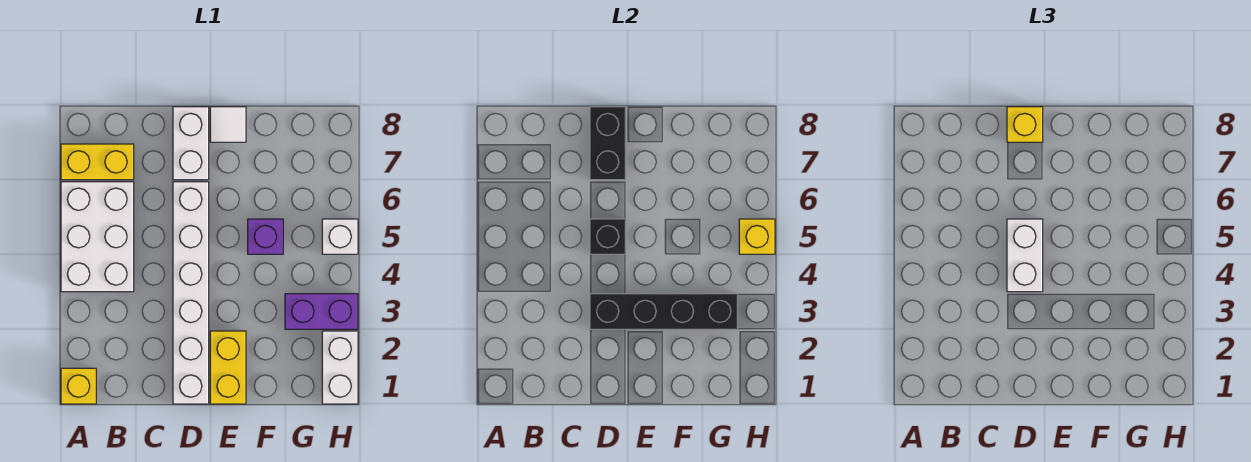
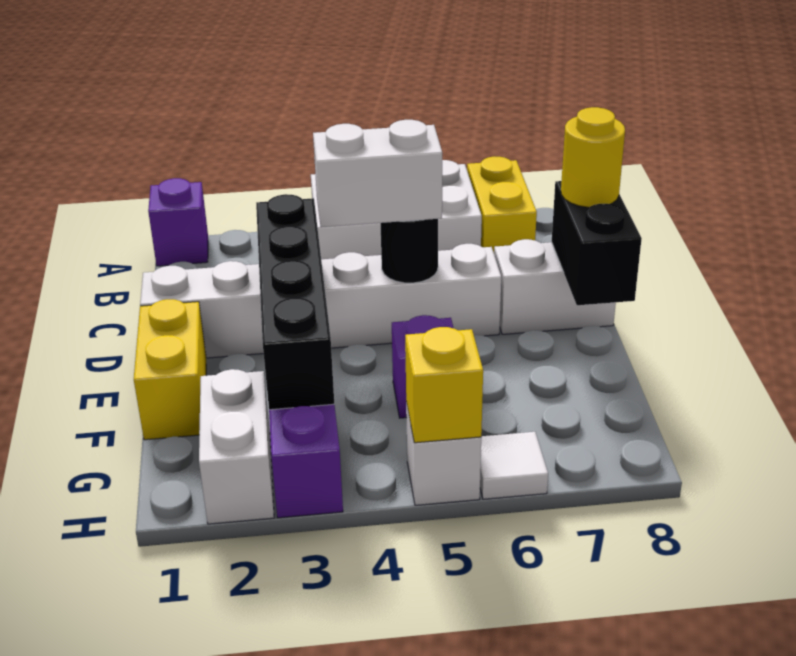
yellow brick A1 level 1 -> purple brick A1 level 1
black brick D5 level 2 -> black round brick D5 level 2
black brick D7:D8 level 2 -> black brick D8:E8 level 2
yellow brick D8 level 3 -> yellow round brick D8 level 3
yellow brick E1:E2 level 1 -> yellow brick E1:F1 level 1
white tile E8 level 1 -> white tile H6 level 1
white brick H1:H2 level 1 -> white brick G2:H2 level 1

